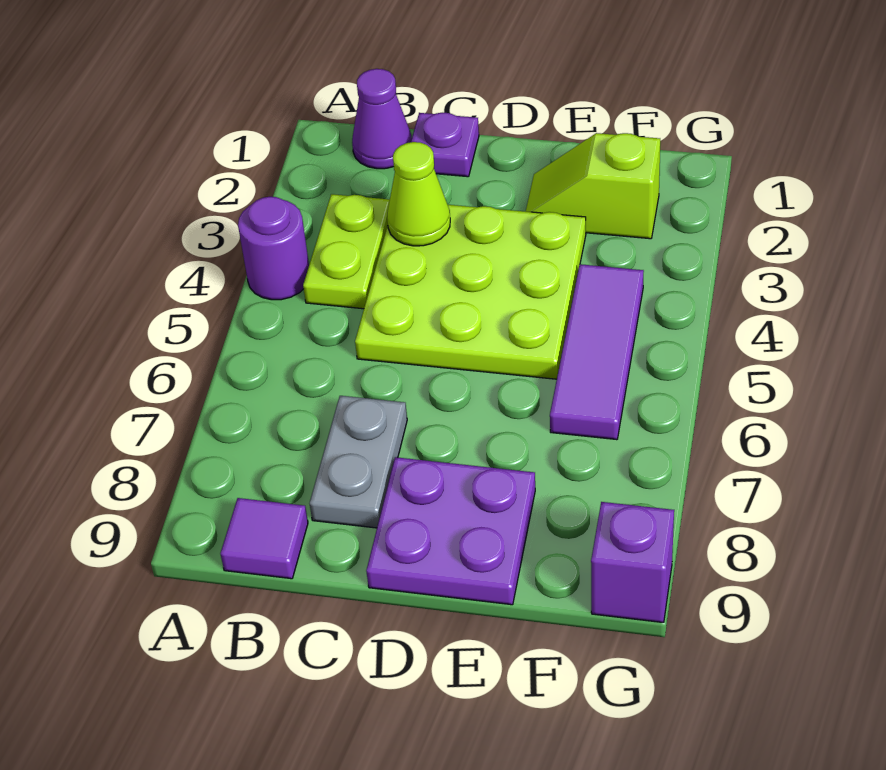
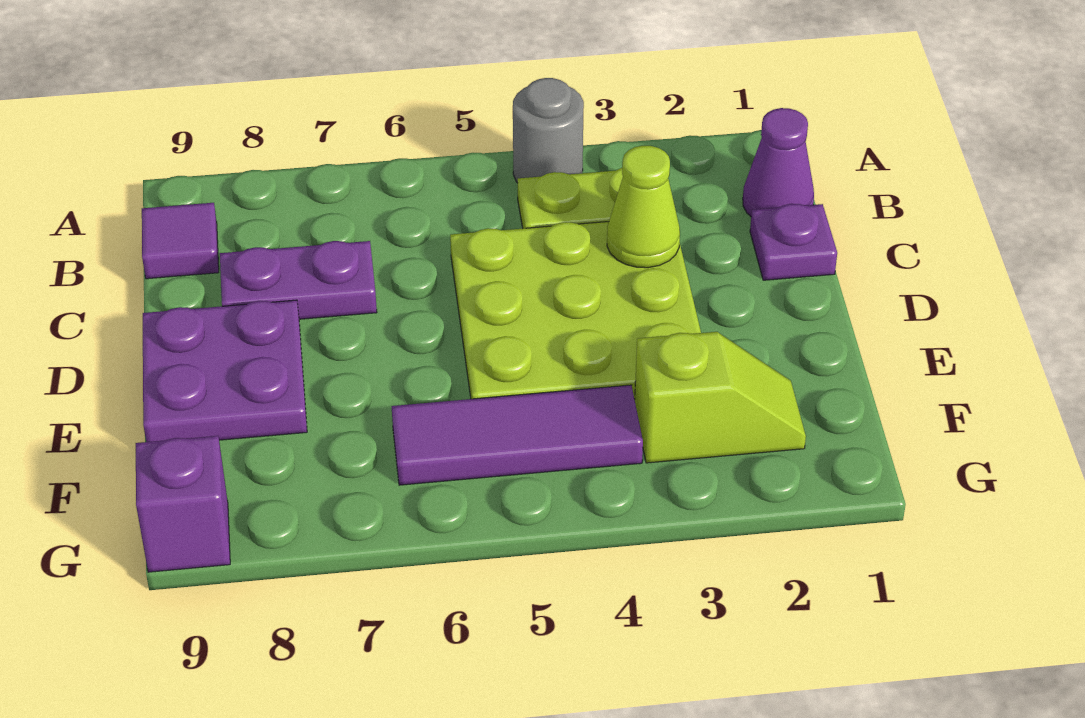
purple round brick A4 level 1 -> grey round brick A4 level 1
grey plate C7:C8 level 1 -> purple plate C7:C8 level 1
lime slope E2:F2 level 1 top F -> lime slope F2:F3 level 1 top 3

